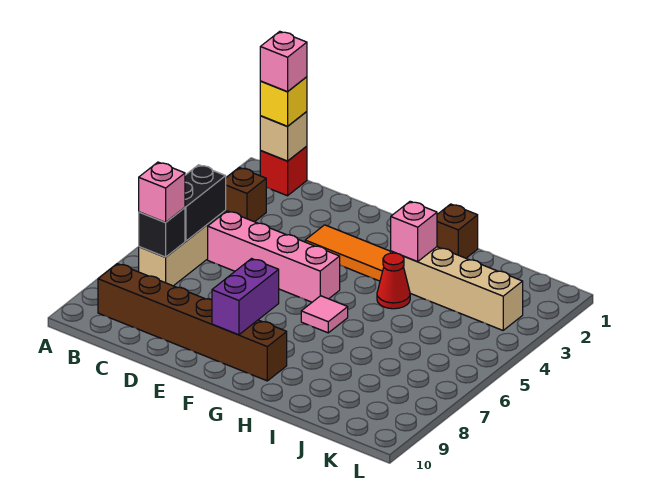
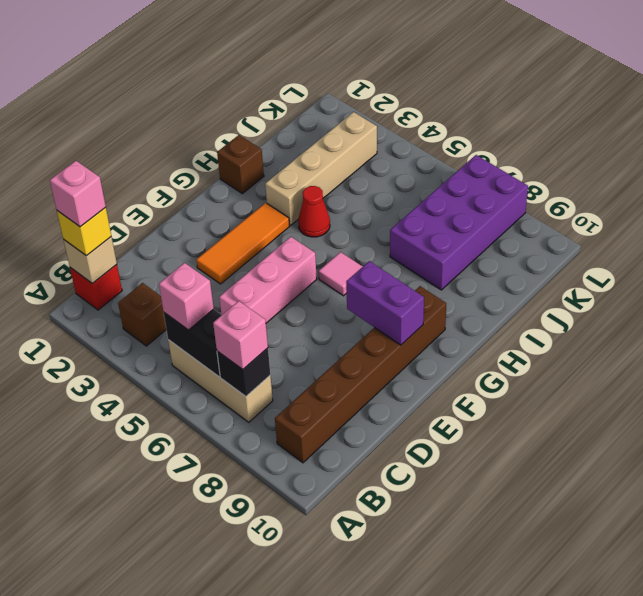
pink brick C5:F5 level 1 -> pink brick D5:F5 level 1
pink brick H3 level 2 -> pink brick B5 level 3
none -> purple brick I7:L8 level 1

